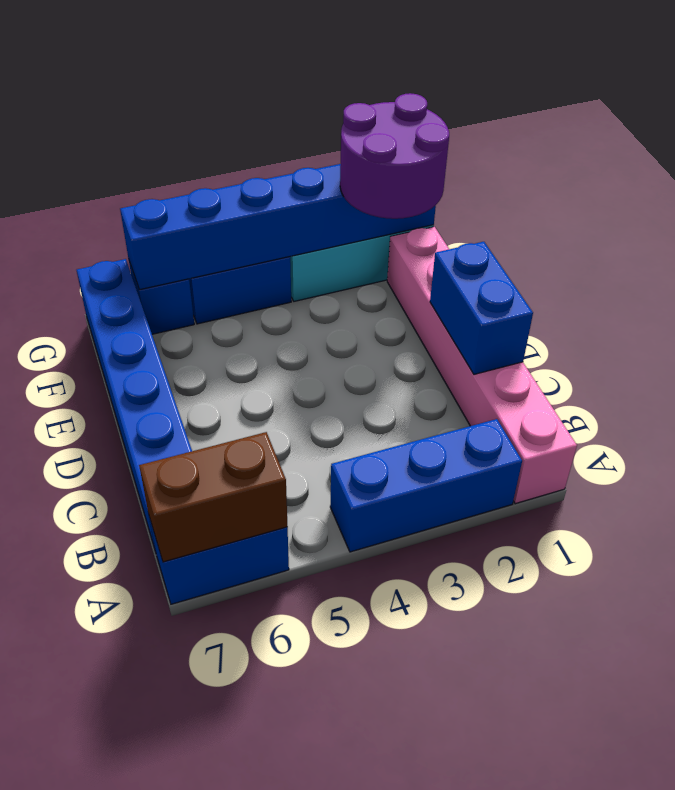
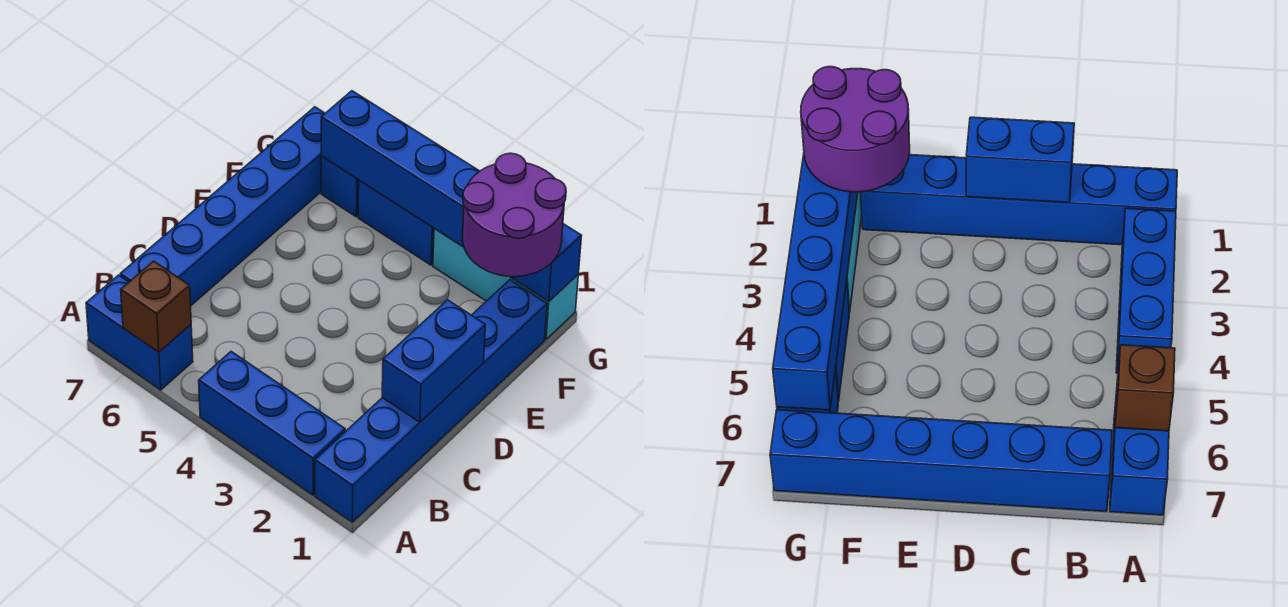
pink brick A1:F1 level 1 -> blue brick A1:F1 level 1
brown brick A6:A7 level 2 -> brown brick A6 level 2

